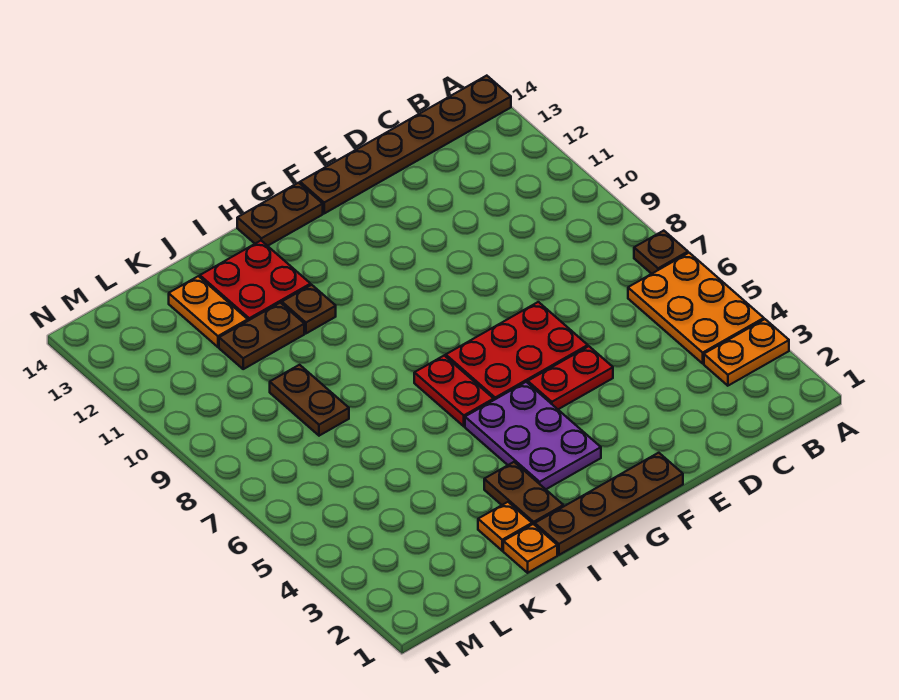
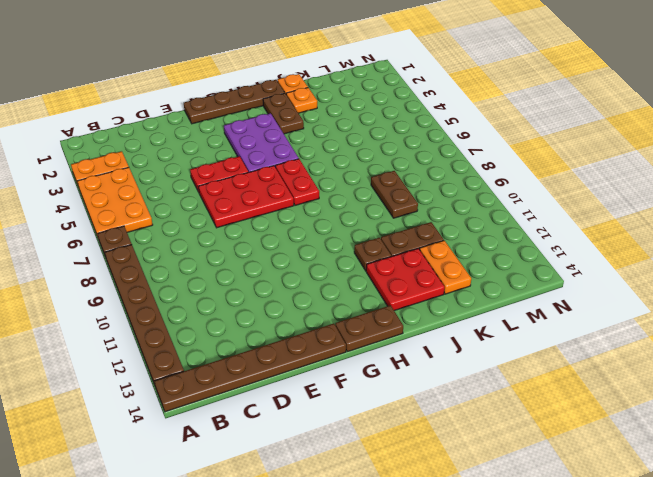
none -> brown plate A8:A13 level 1

